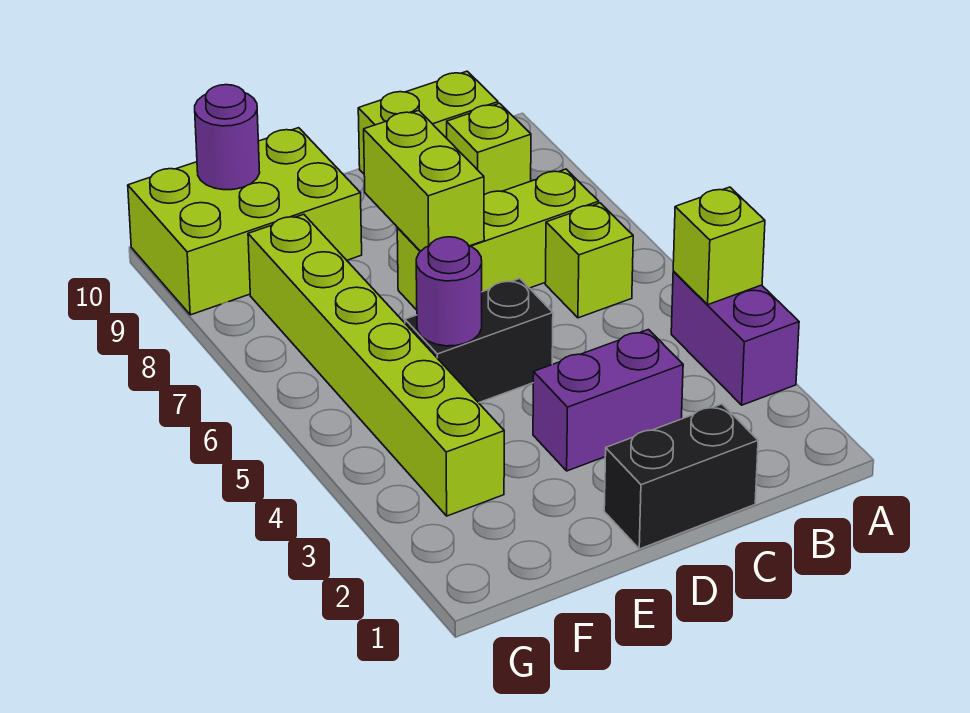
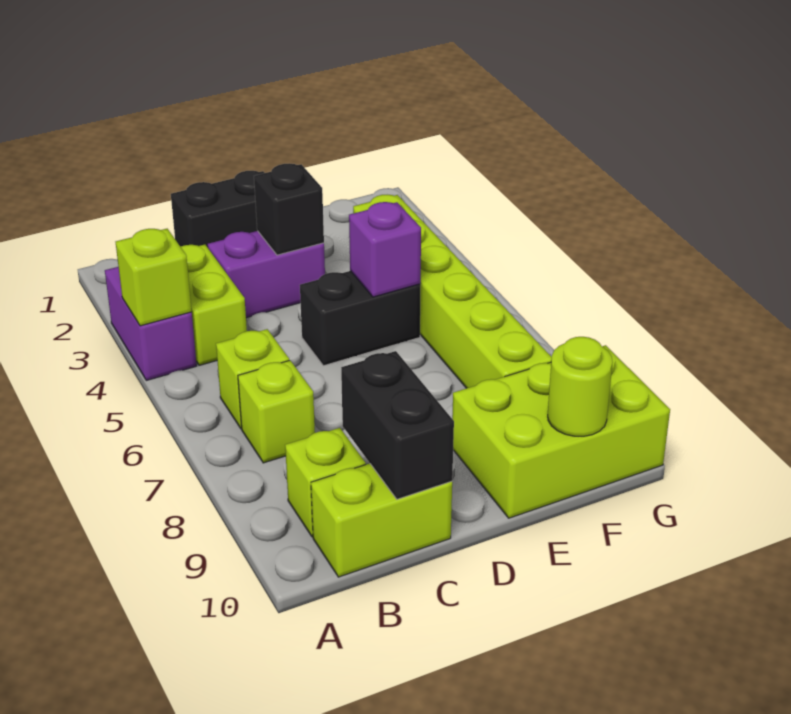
lime brick B7:D7 level 1 -> lime brick B7 level 1
none -> black brick C9:C10 level 2
none -> black brick D3 level 2
lime brick D7:D8 level 2 -> lime brick B3:B4 level 1
purple round brick E5 level 2 -> purple brick E5 level 2
purple round brick F10 level 2 -> lime round brick F10 level 2

